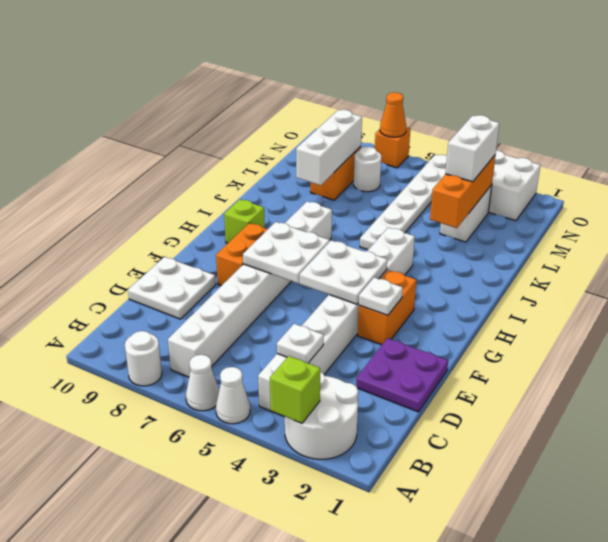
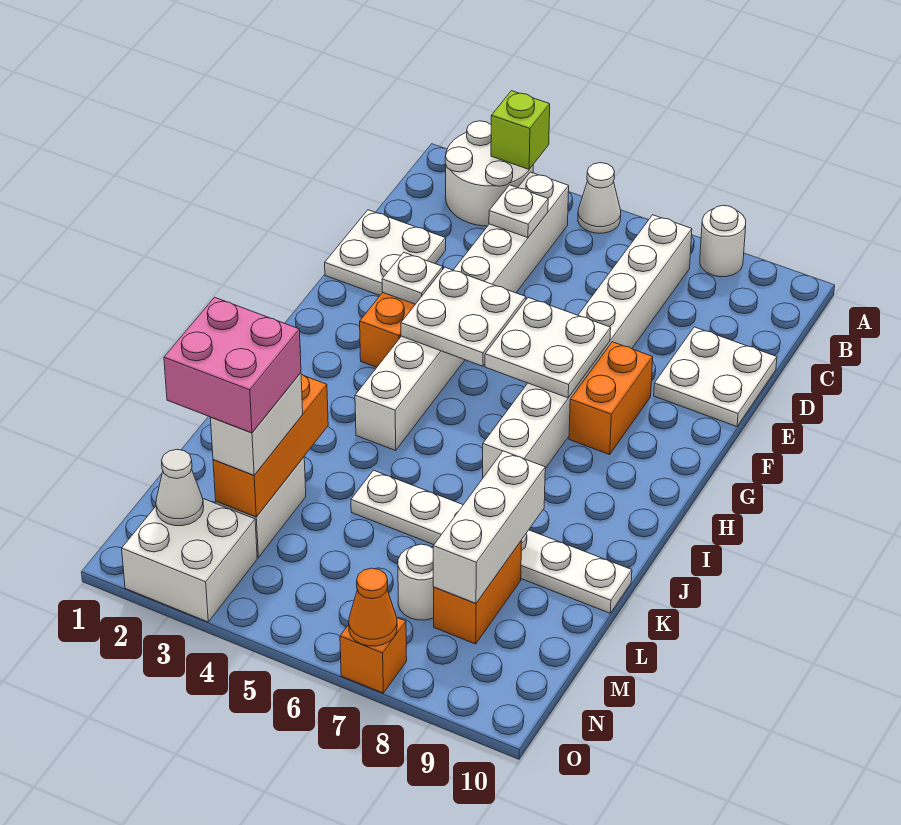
white cone A6 level 1 -> white cone N2 level 2
purple plate D1:E2 level 1 -> white plate D1:E2 level 1
lime brick H9 level 1 -> none
white plate J5:O5 level 1 -> white plate K5:K10 level 1
none -> pink brick L2:M3 level 4

